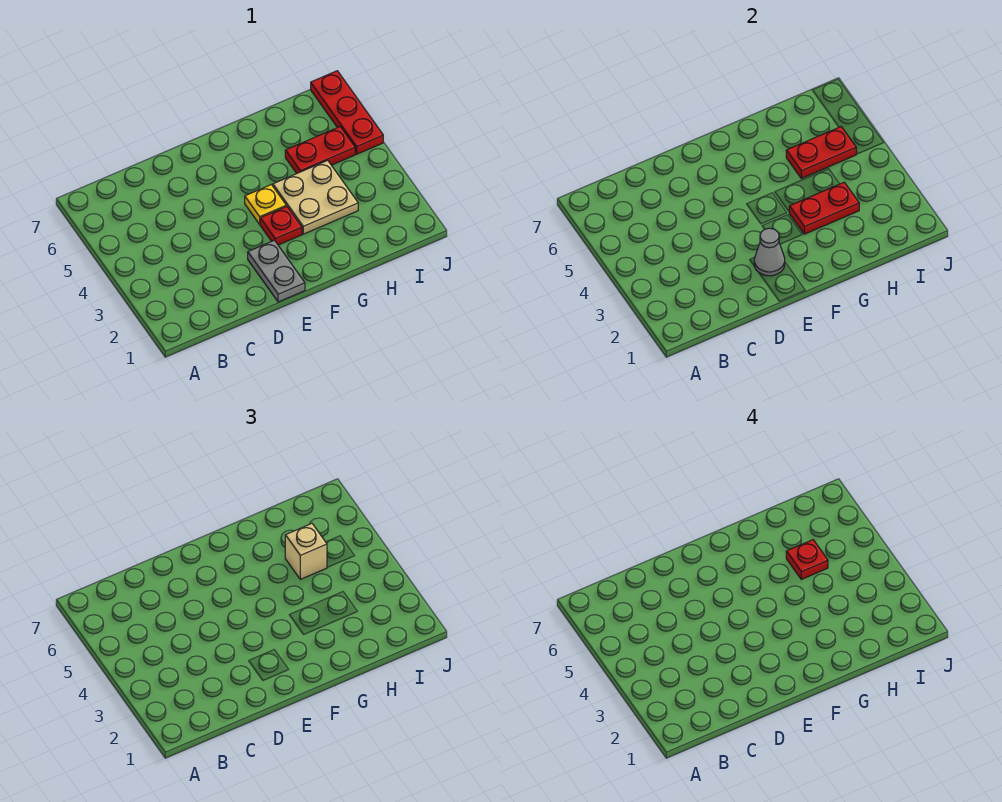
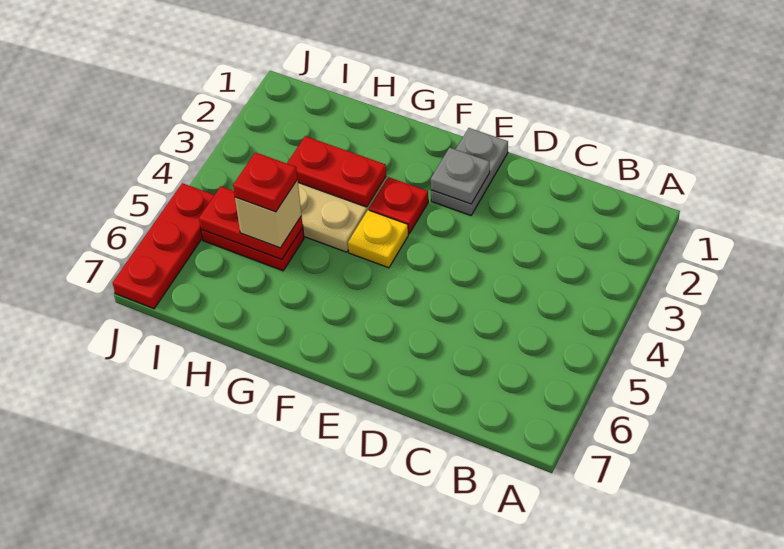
grey cone E2 level 2 -> grey plate E2 level 2

